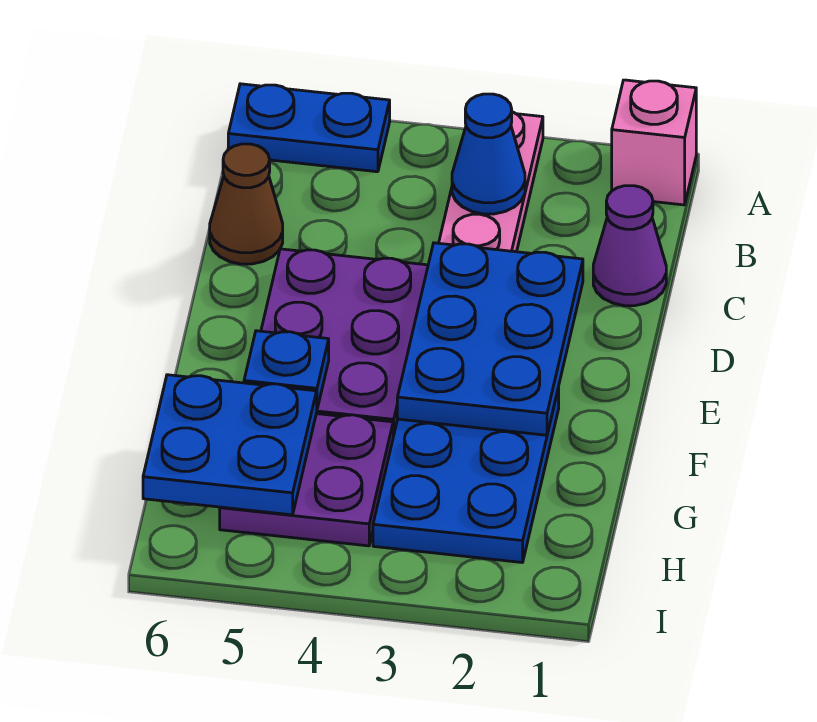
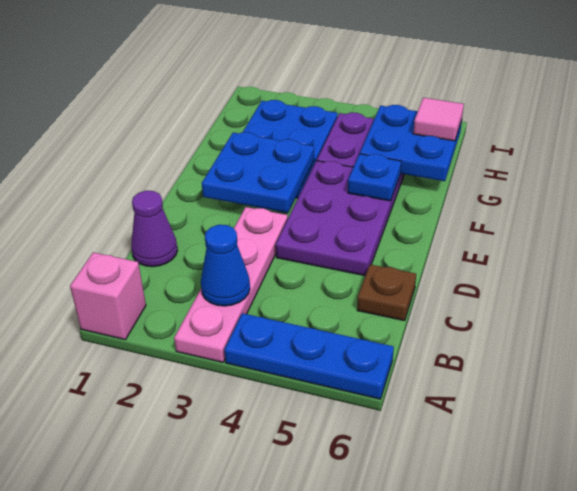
blue plate A5:A6 level 1 -> blue plate A4:A6 level 1
brown cone C6 level 1 -> brown plate C6 level 1
blue plate D2:F3 level 2 -> blue plate E2:F3 level 2
none -> pink tile H6 level 3

